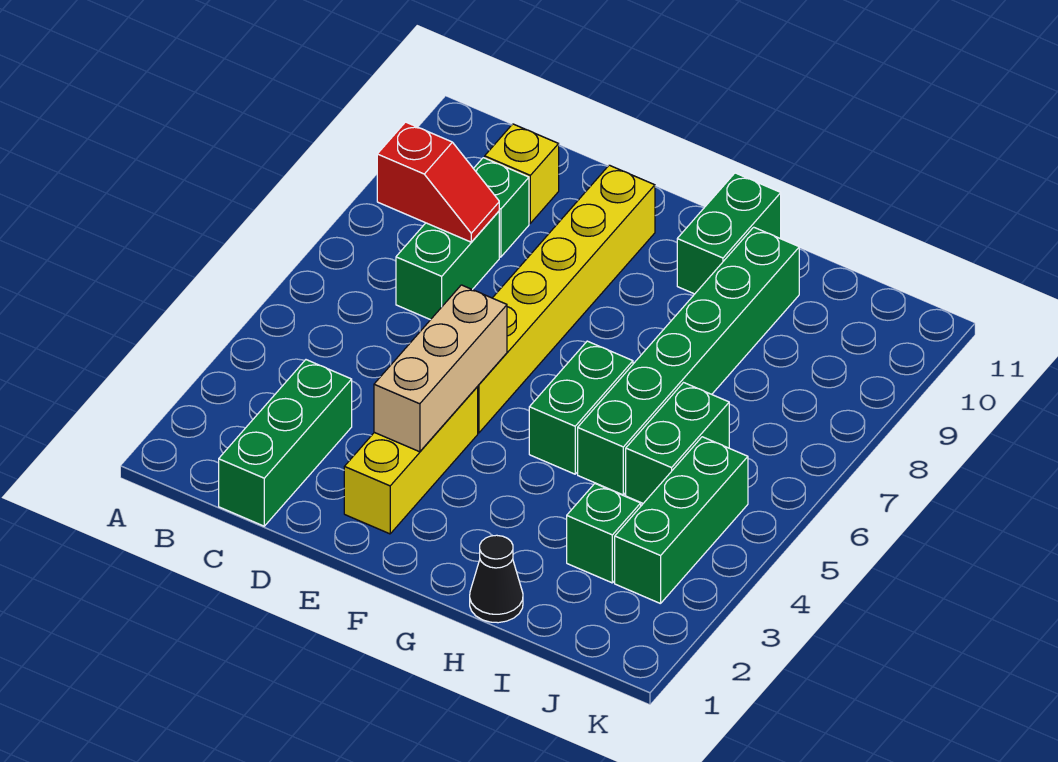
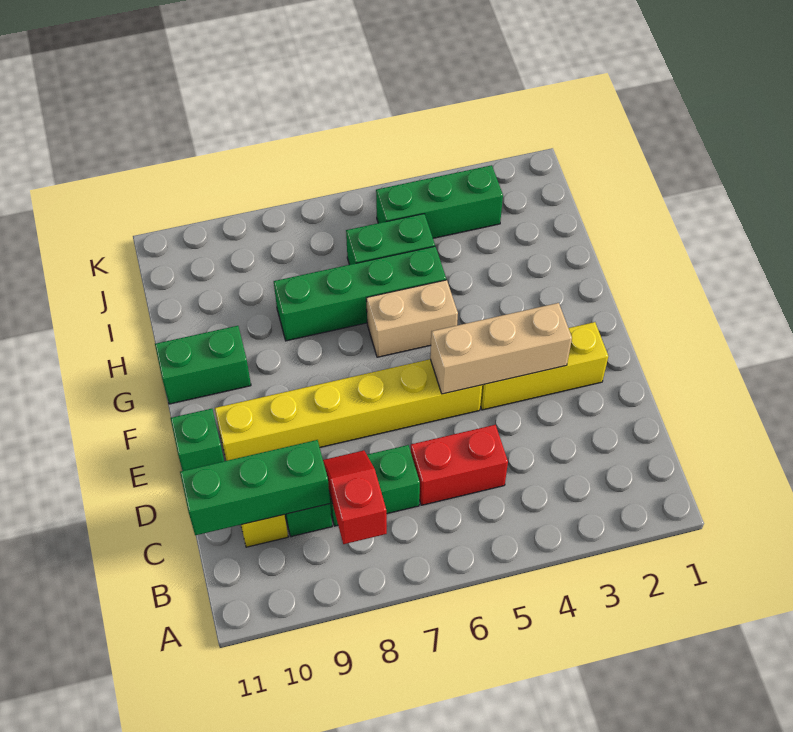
green brick C1:C3 level 1 -> green brick C9:C11 level 2
none -> red brick C5:C6 level 1
green brick G5:G6 level 1 -> tan brick G5:G6 level 1
black cone H1 level 1 -> none
green brick H5:H10 level 1 -> green brick H5:H8 level 1
green brick I3 level 1 -> green brick E11 level 1

